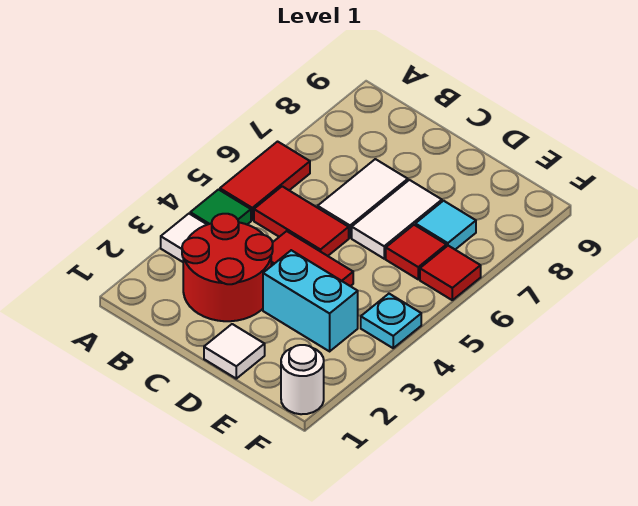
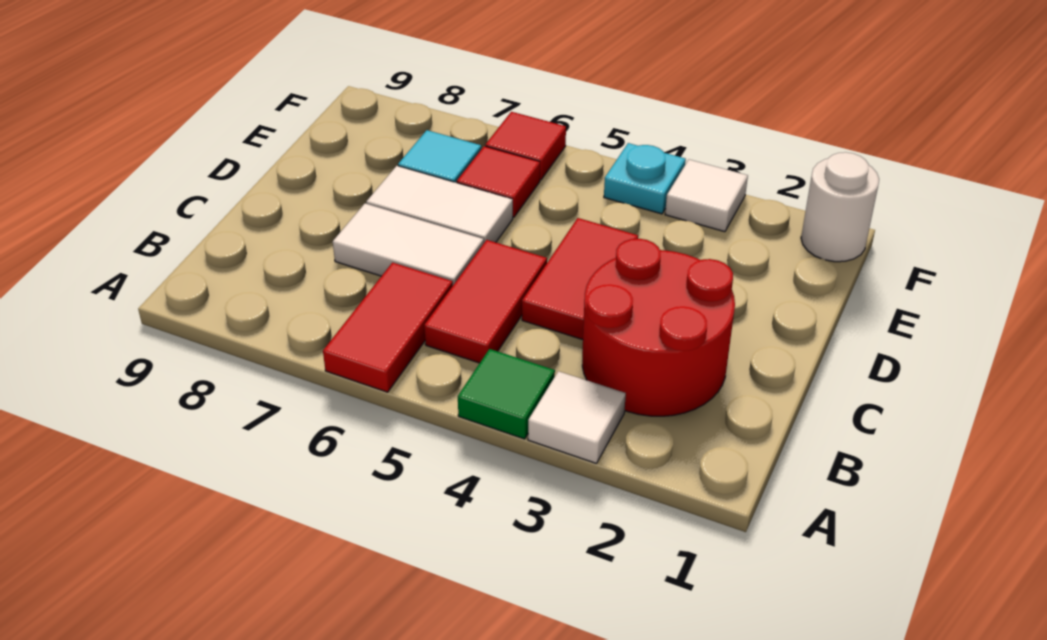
red tile A5:A6 level 1 -> red tile A6:B6 level 1
white tile D1 level 1 -> white tile F3 level 1
cyan brick D3:E3 level 1 -> none

